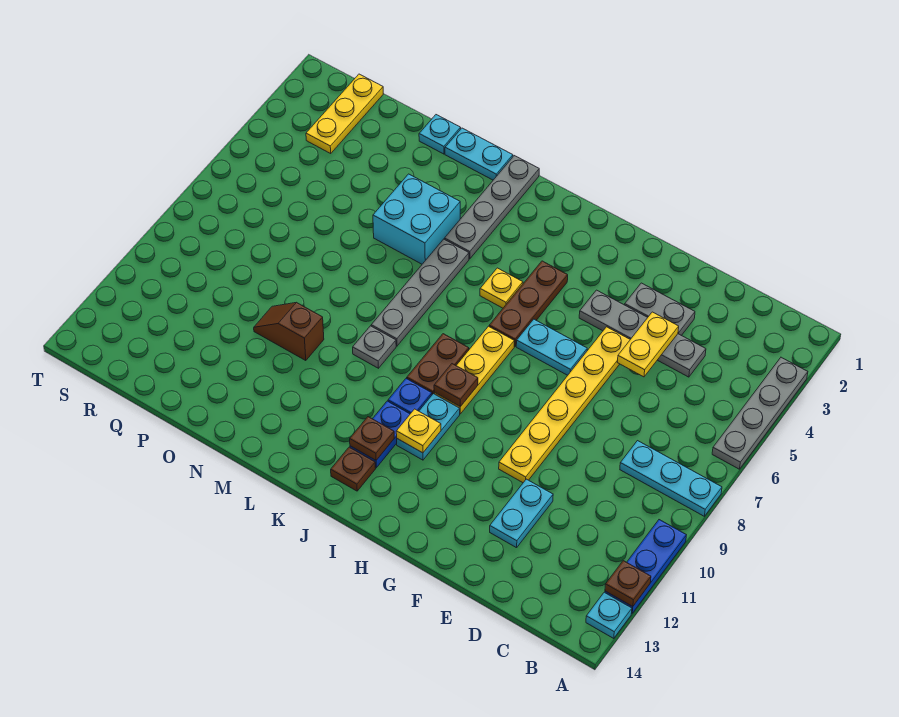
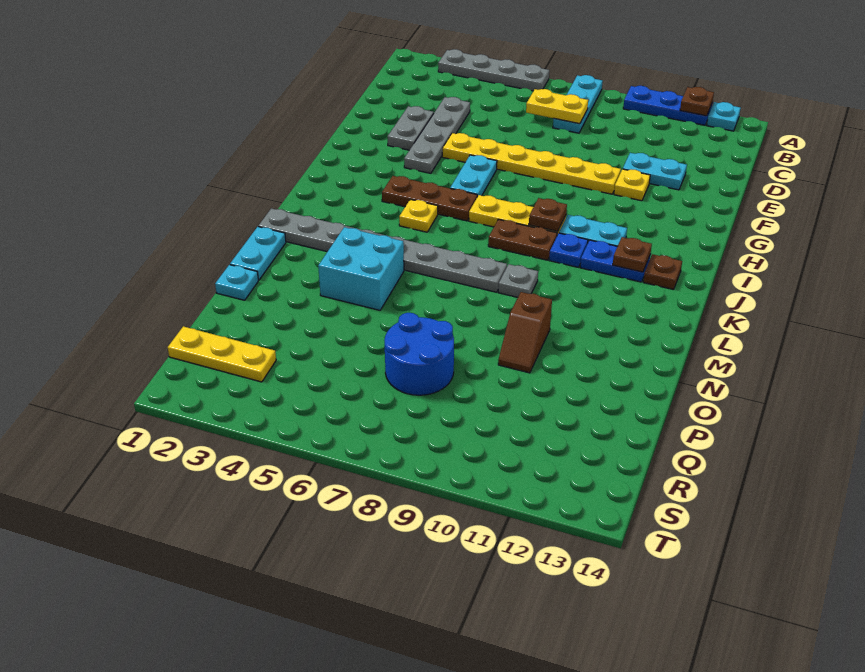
yellow plate E4:E5 level 2 -> yellow plate C7:C8 level 2
yellow plate I11 level 2 -> yellow plate F11 level 1
none -> blue round brick P7:Q8 level 1

